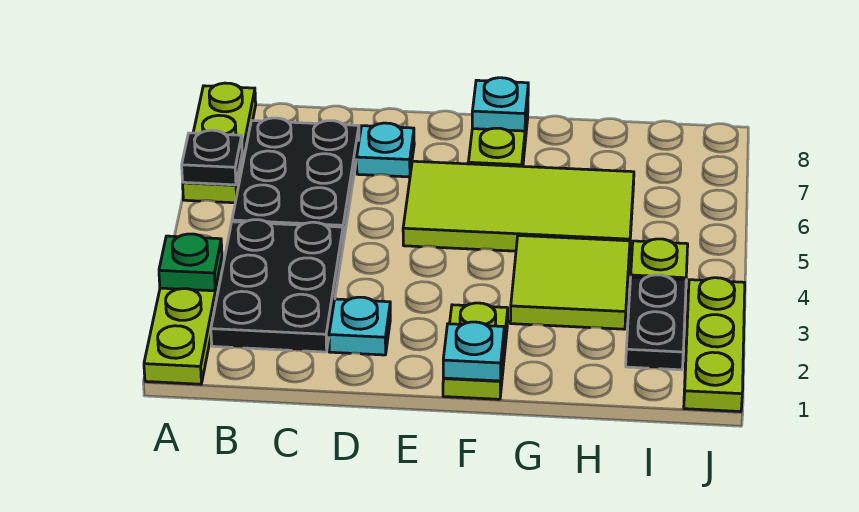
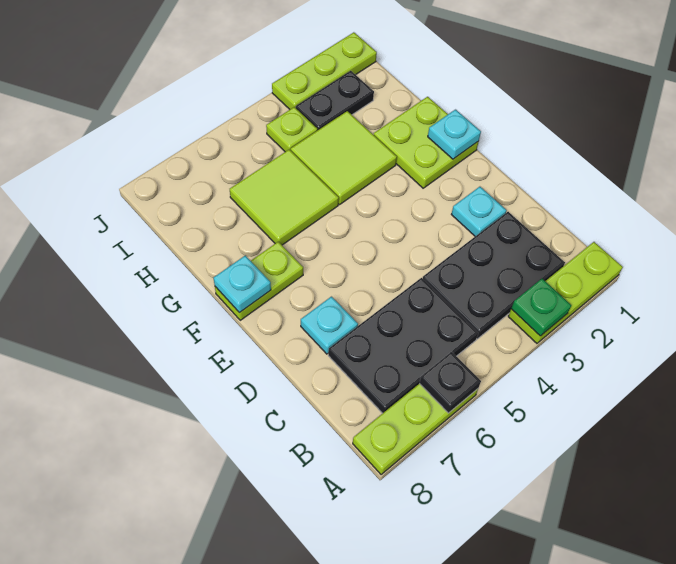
lime tile E5:H6 level 1 -> lime tile G5:H6 level 1
lime plate F1:F2 level 1 -> lime plate F1:G2 level 1

